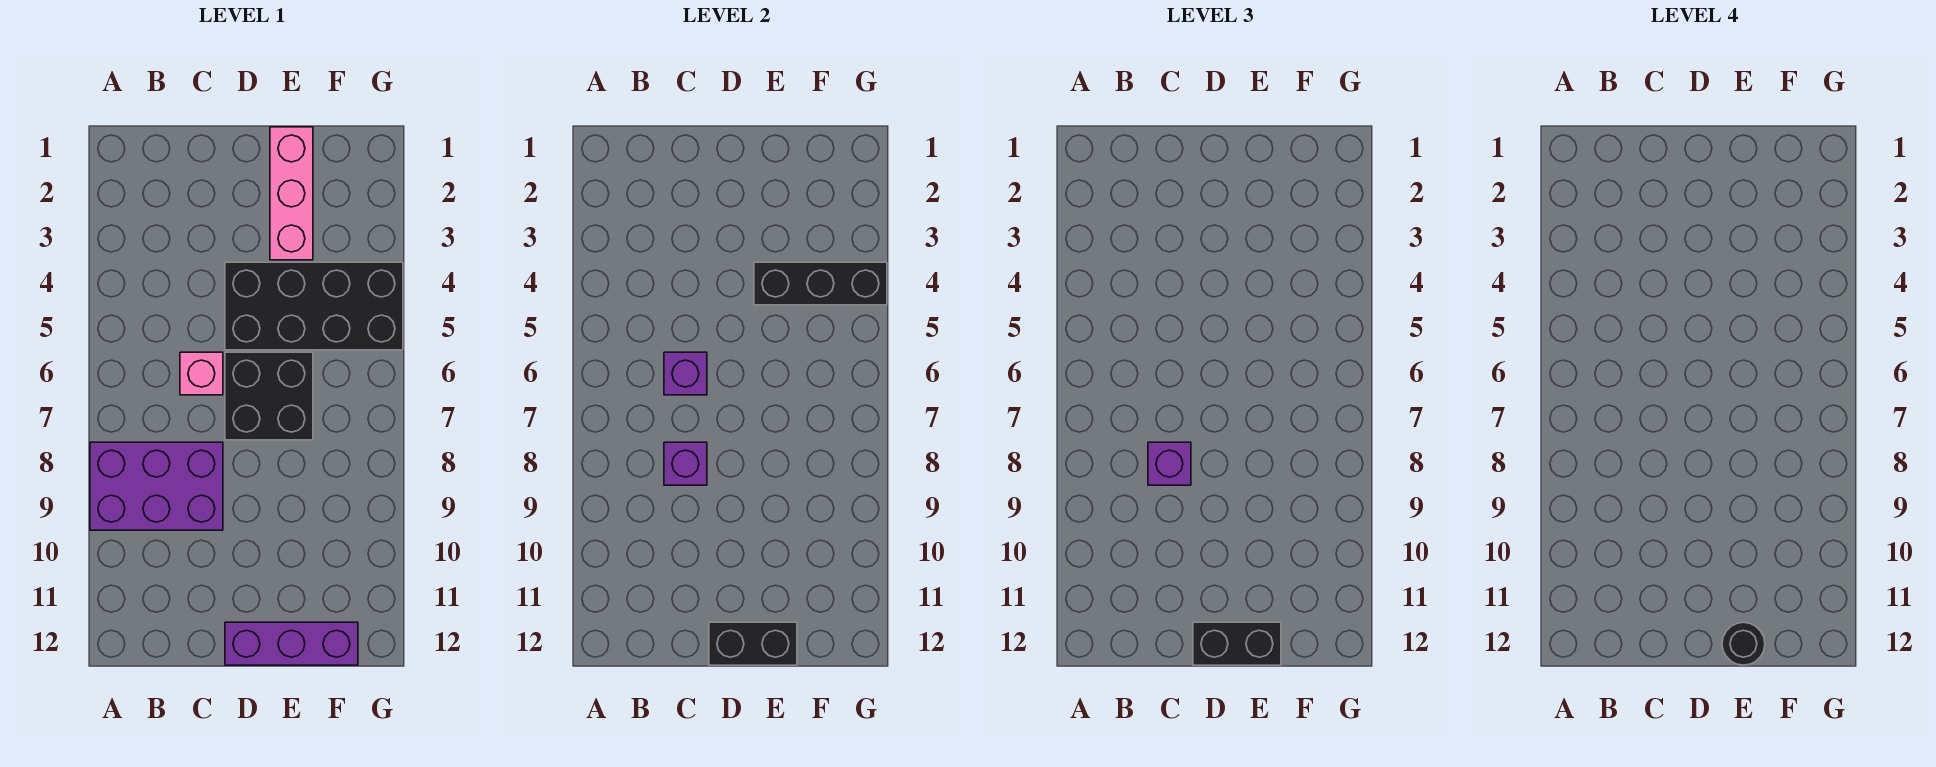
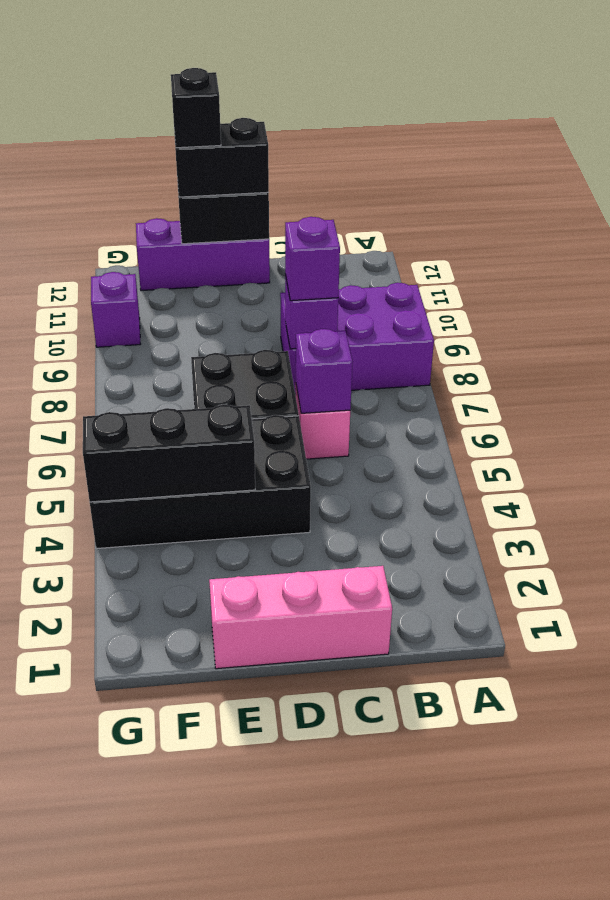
pink brick E1:E3 level 1 -> pink brick C1:E1 level 1
black round brick E12 level 4 -> black brick E12 level 4
none -> purple brick G10 level 1

